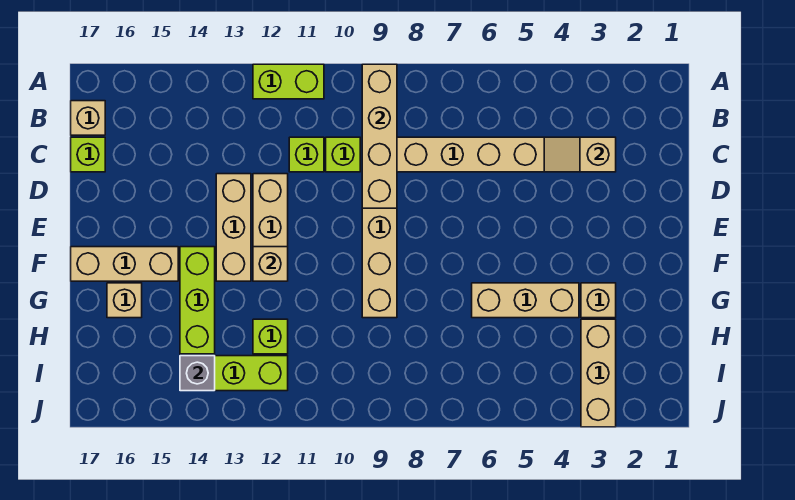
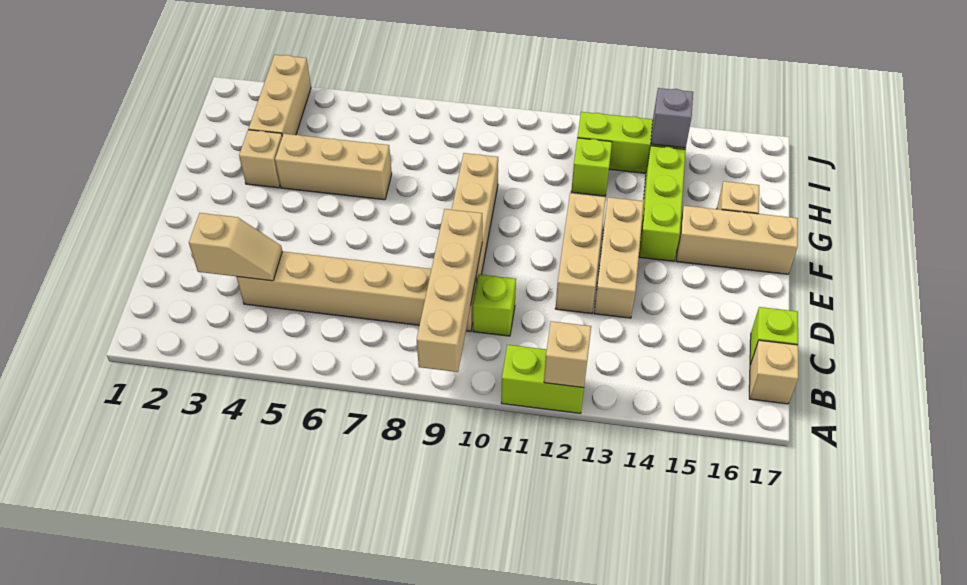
lime brick C11 level 1 -> none
tan brick F12 level 2 -> tan brick A12 level 2

